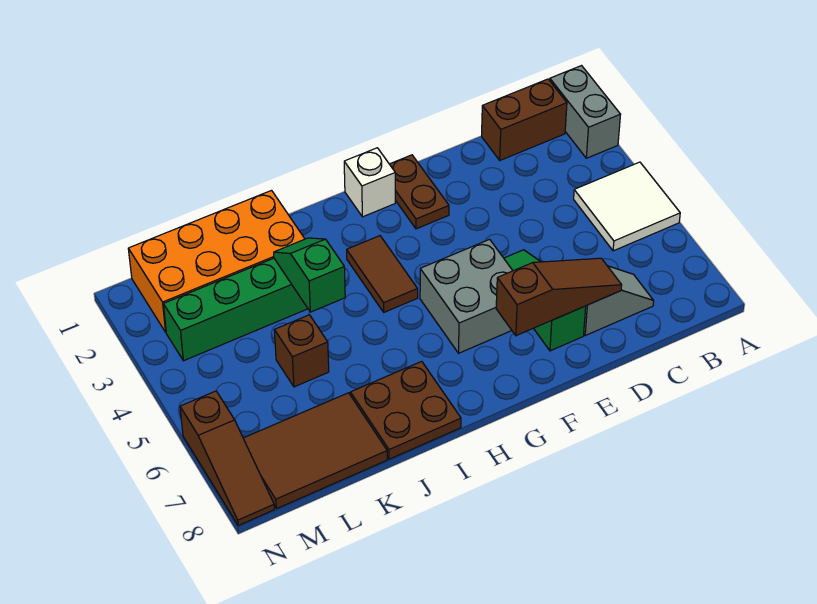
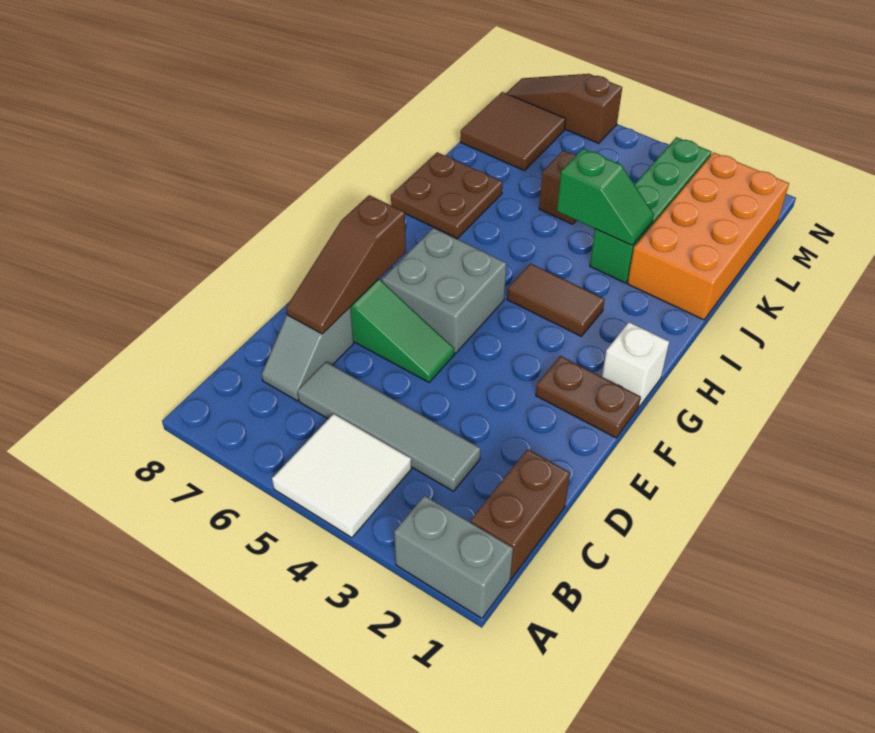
none -> grey tile C3:C6 level 1
brown tile K7:M8 level 1 -> brown tile L7:M8 level 1

